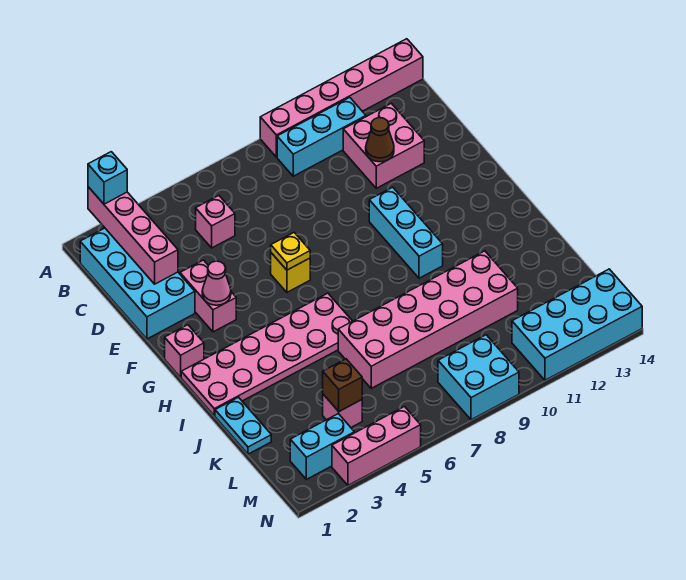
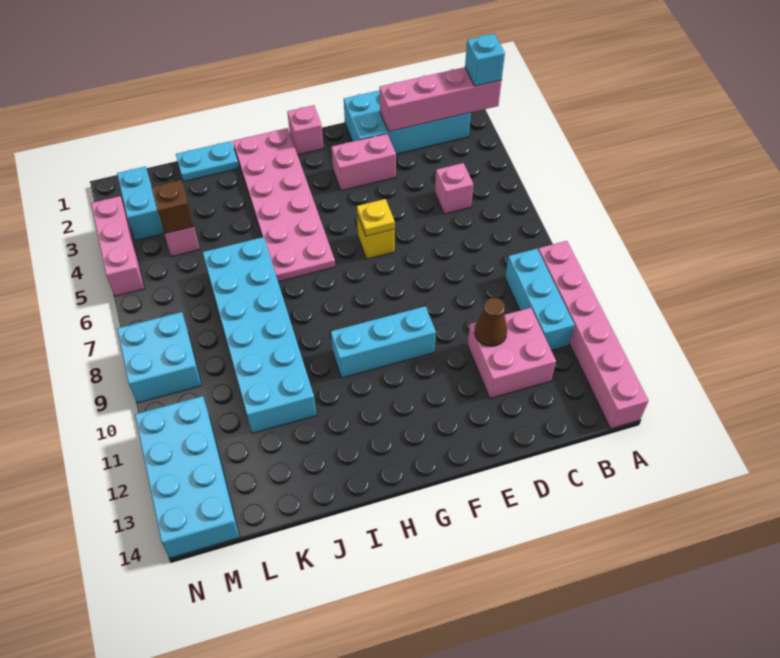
pink cone F3 level 2 -> none
pink brick J6:K11 level 1 -> cyan brick J6:K11 level 1

